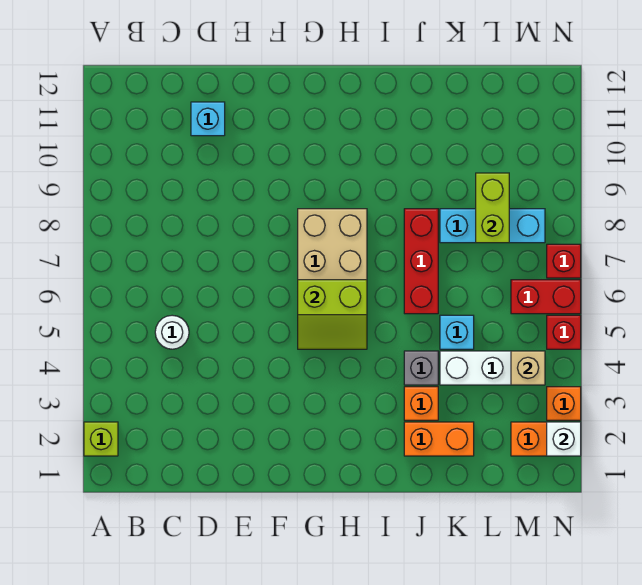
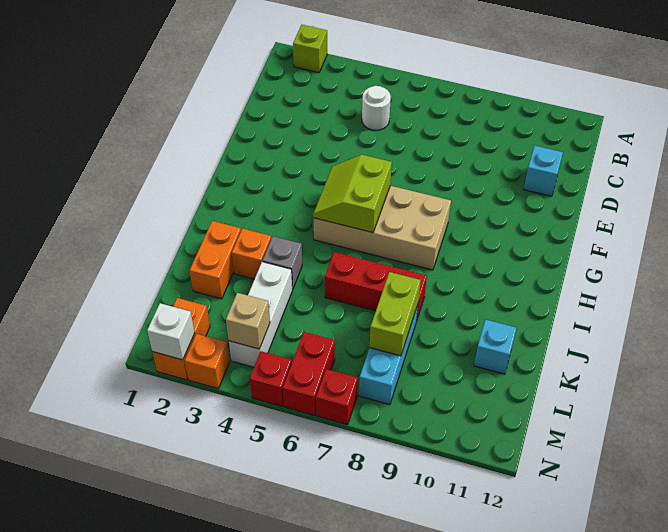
cyan brick K5 level 1 -> cyan brick K11 level 1
lime brick L8:L9 level 2 -> lime brick K8:L8 level 2

